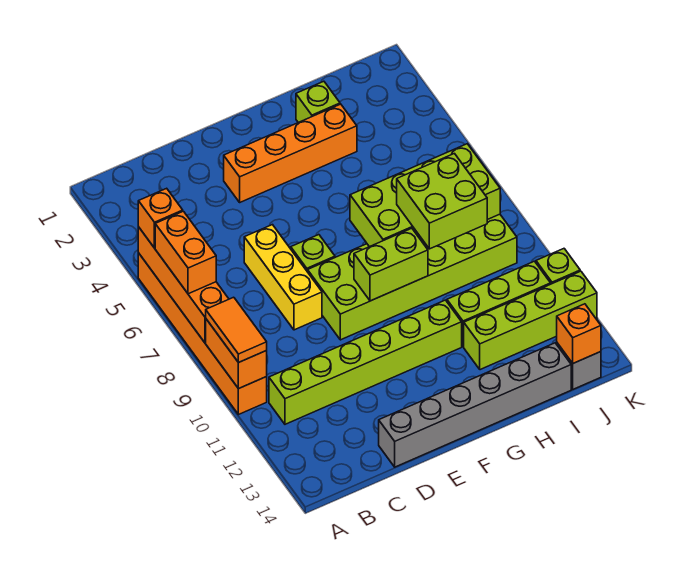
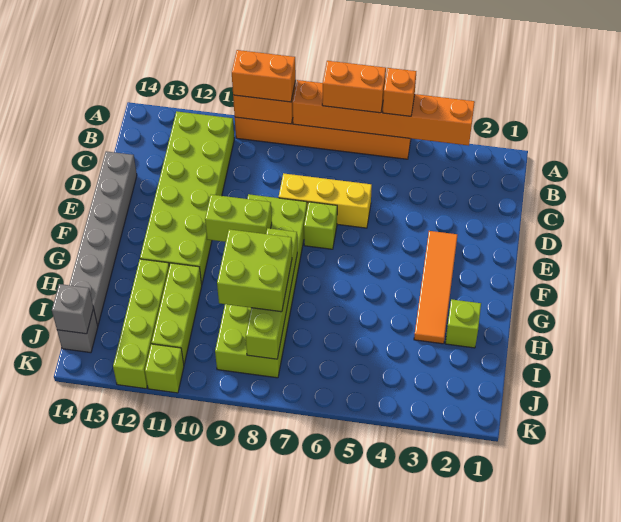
orange brick A5:A8 level 2 -> orange brick A3:A8 level 2
orange tile A9:A10 level 3 -> orange brick A9:A10 level 3
lime brick B11:G11 level 1 -> lime brick B11:G12 level 1
orange brick E3:H3 level 1 -> orange tile E3:H3 level 1
lime brick F9:G9 level 2 -> lime brick F9:F10 level 2
lime brick G7:J8 level 2 -> lime brick G8:J8 level 2
orange brick J14 level 2 -> grey brick J14 level 2

